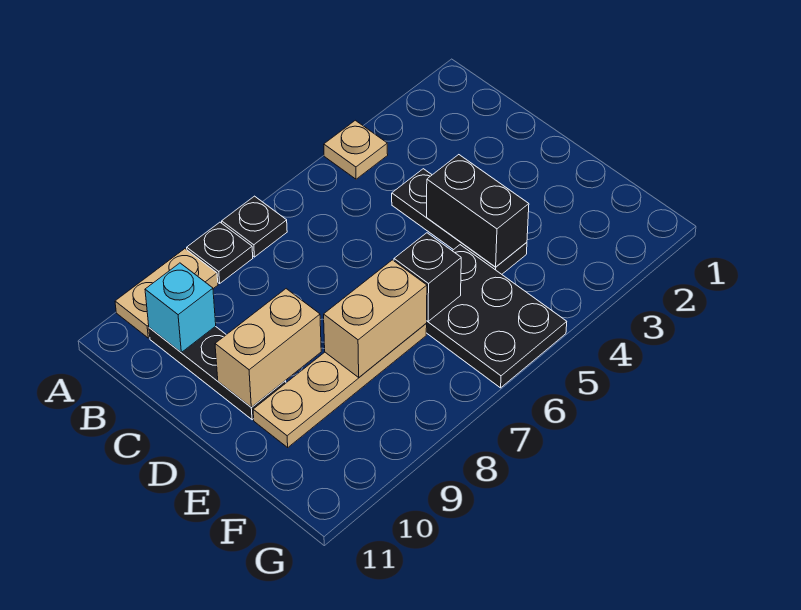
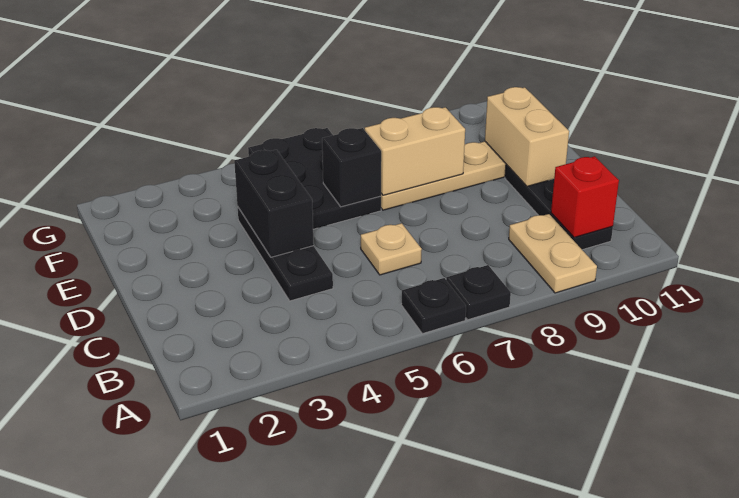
tan plate A4 level 1 -> tan plate C6 level 1
black plate A8 level 1 -> black plate A6 level 1
tan plate A9:A10 level 1 -> tan plate A9:B9 level 1
cyan brick B10 level 2 -> red brick B10 level 2
tan brick D9:D10 level 2 -> tan brick D10:E10 level 2

